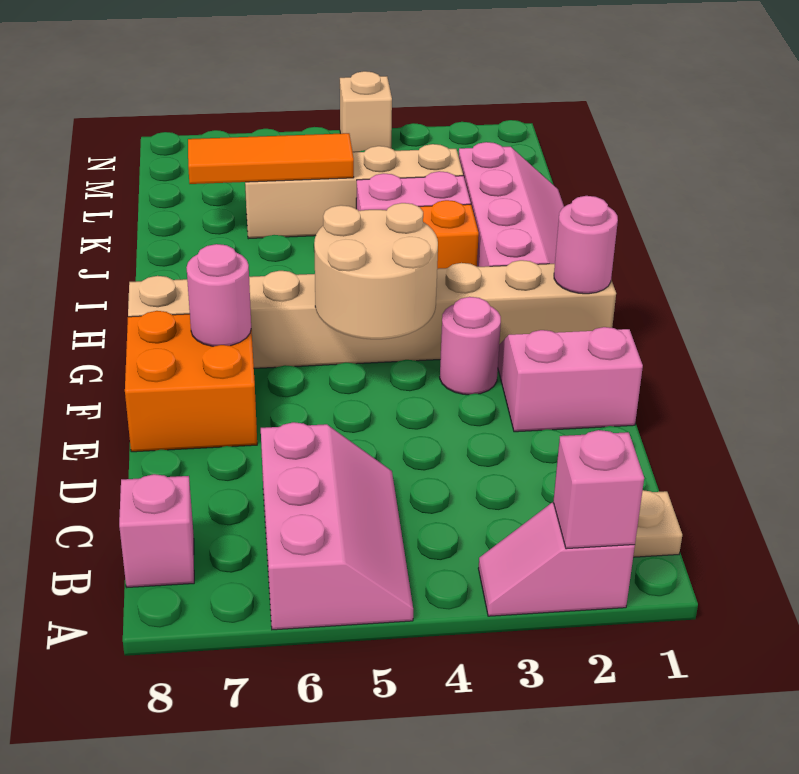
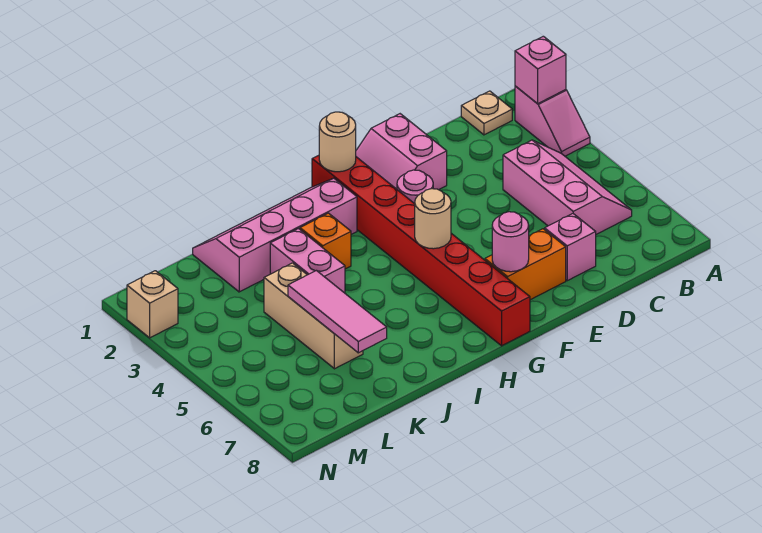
pink slope A5:C6 level 1 top 6 -> pink slope B4:C6 level 1 top C
pink brick B8 level 1 -> pink brick D7 level 1
orange brick E7:F8 level 1 -> orange brick E7:F7 level 1
tan round brick F4:G5 level 2 -> tan round brick G5 level 2
tan brick G1:G8 level 1 -> red brick G1:G8 level 1
pink round brick G1 level 2 -> tan round brick G1 level 2
tan brick K3:K6 level 1 -> tan brick K4:K6 level 1
orange tile K5:K7 level 2 -> pink tile K5:K7 level 2
tan brick N4 level 1 -> tan brick N2 level 1

